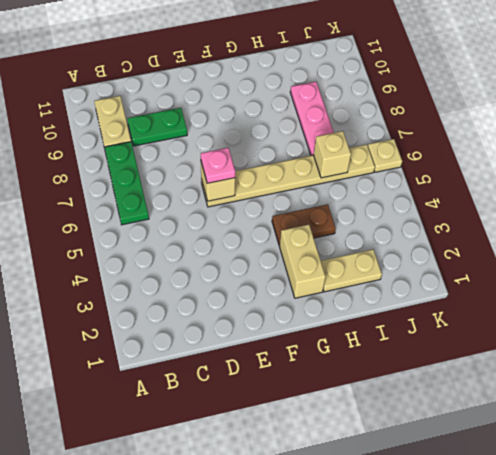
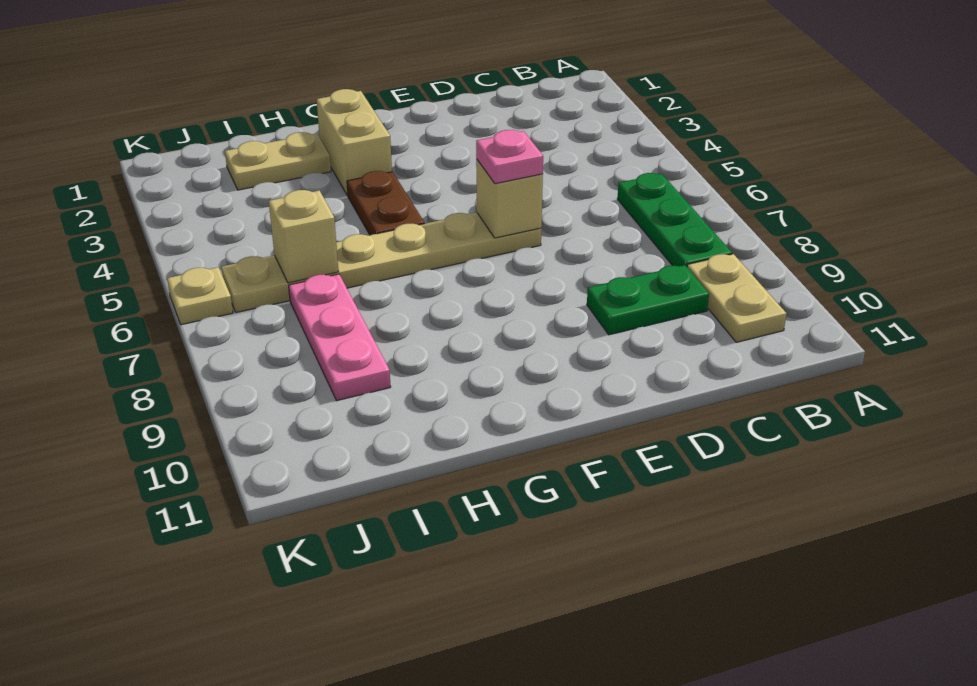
brown plate G4:H4 level 1 -> brown plate G4:G5 level 1

